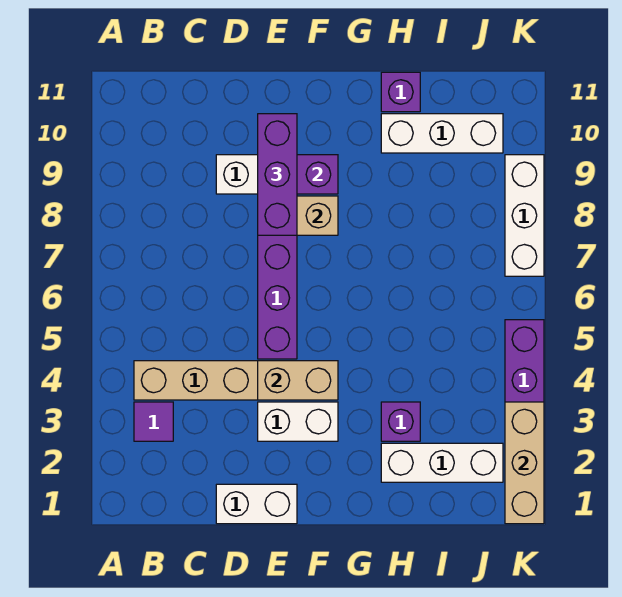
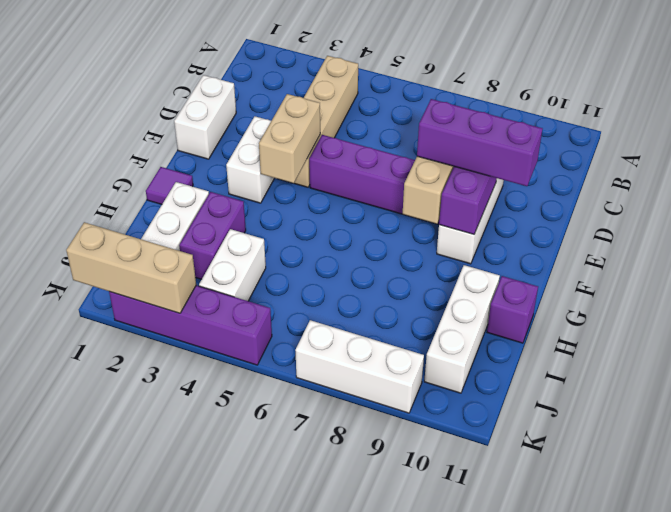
purple tile B3 level 1 -> purple tile G1 level 1
purple brick H3 level 1 -> purple brick H3:I3 level 1
none -> white brick I4:J4 level 1

